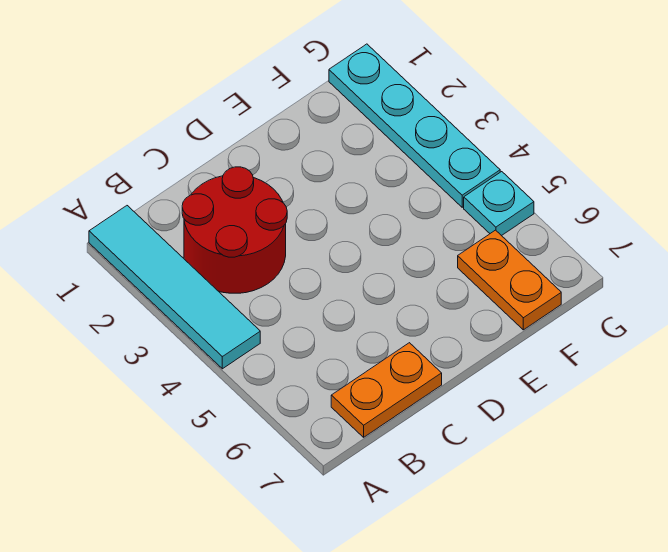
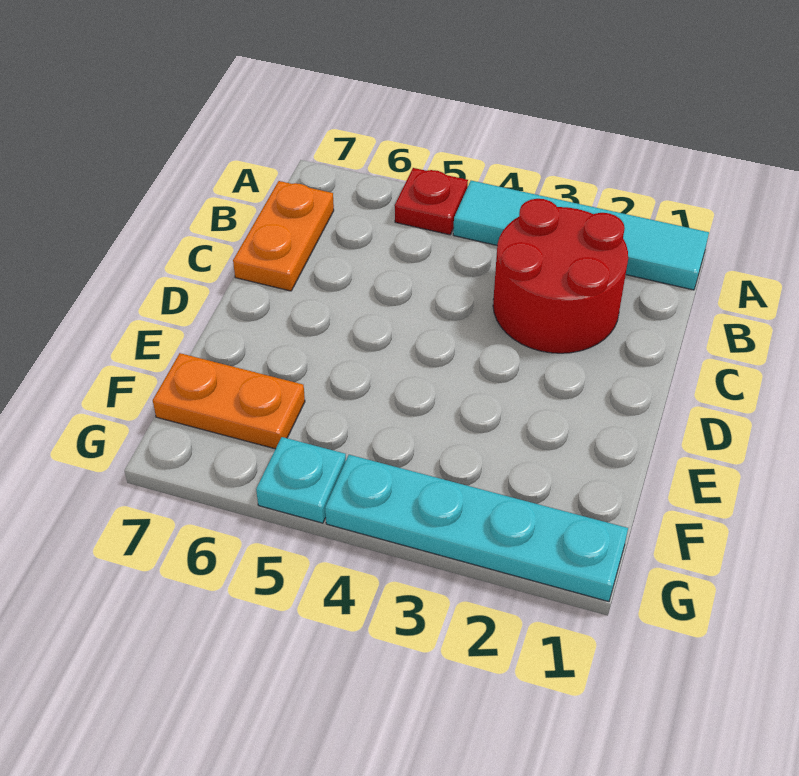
none -> red plate A5 level 1

